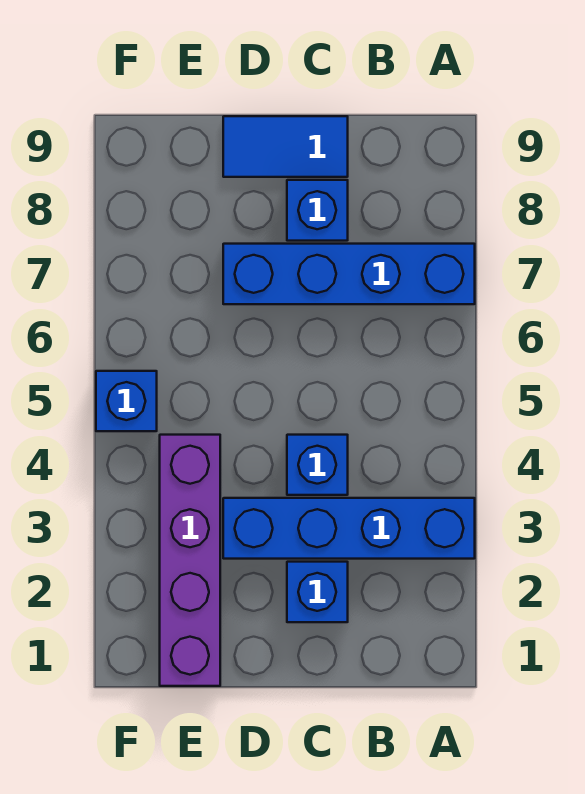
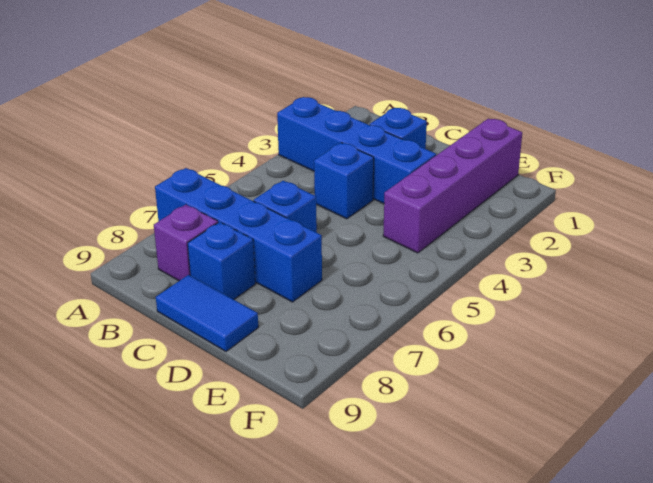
none -> purple brick B8 level 1
blue brick F5 level 1 -> blue brick C6 level 1

